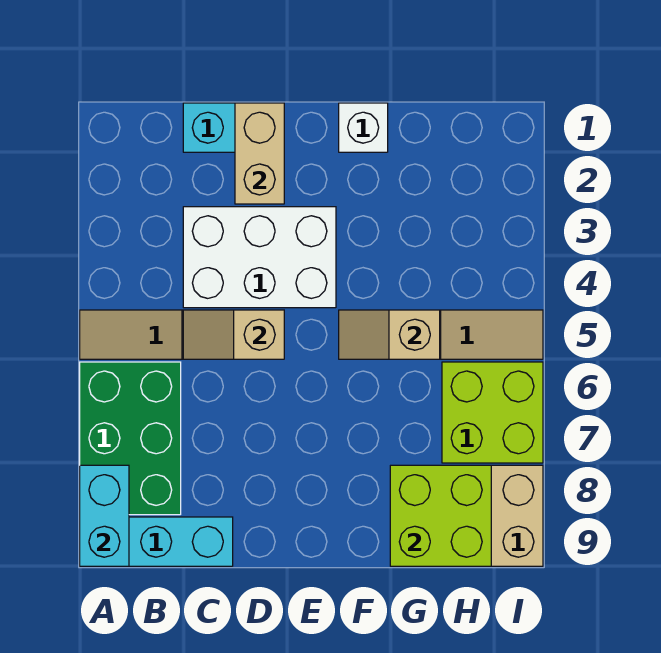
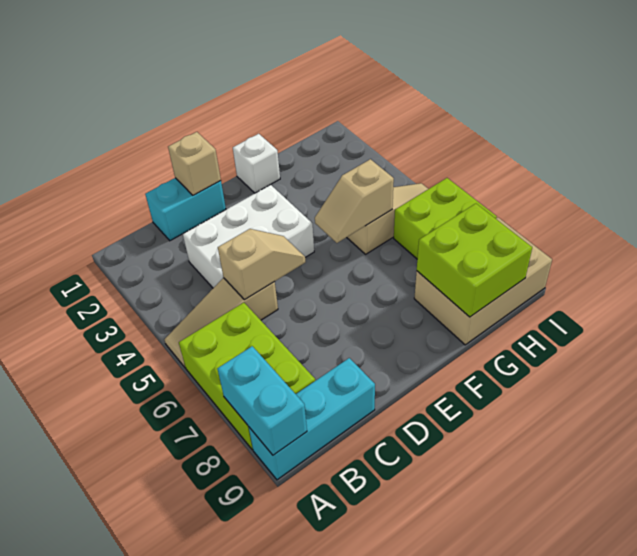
green brick A6:B8 level 1 -> lime brick A6:B8 level 1
tan slope C5:D5 level 2 top D -> tan slope C5:D5 level 2 top C
tan brick D1:D2 level 2 -> tan brick D1 level 2

